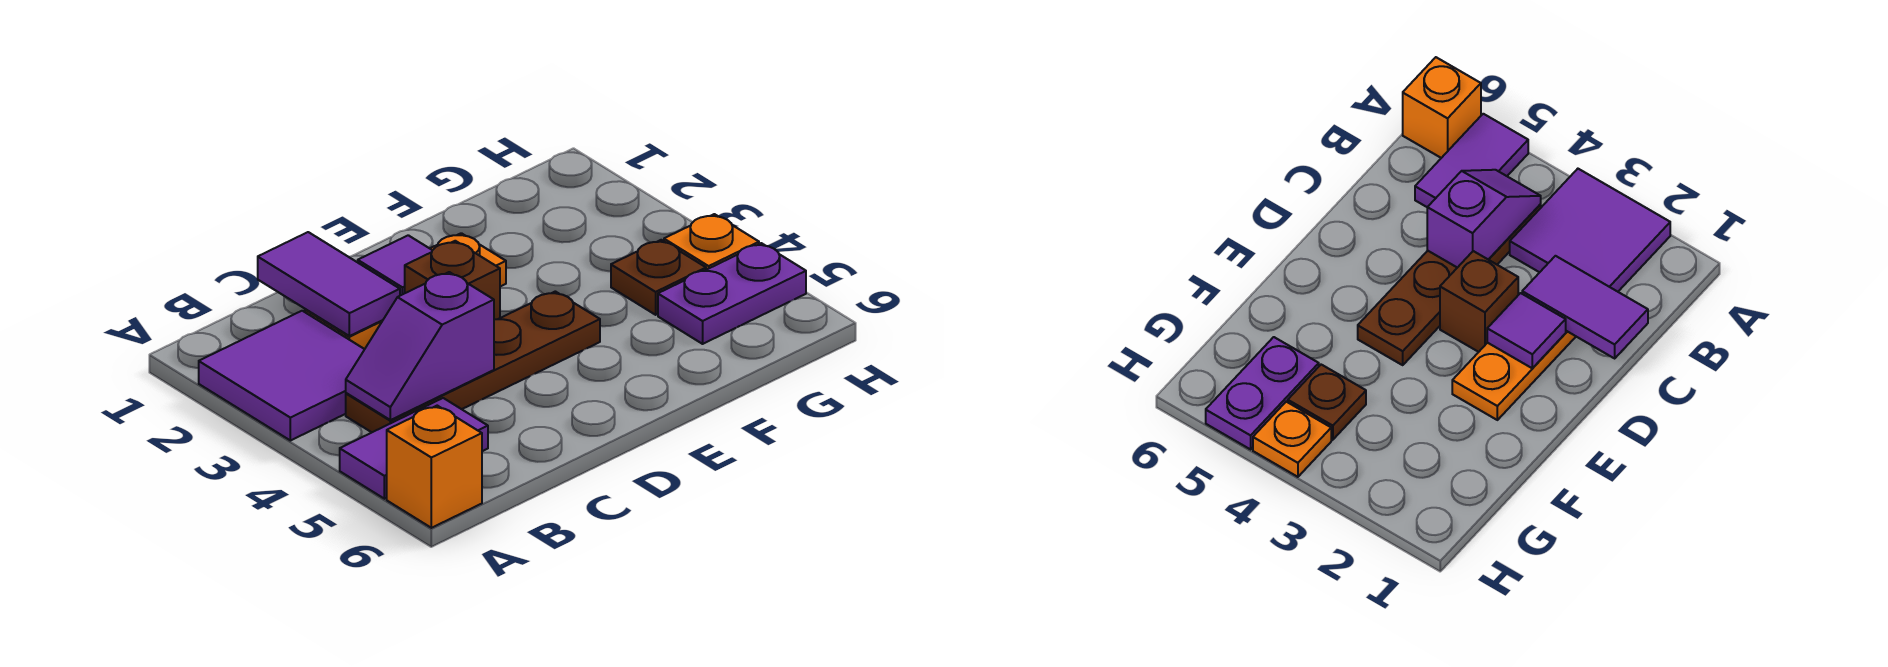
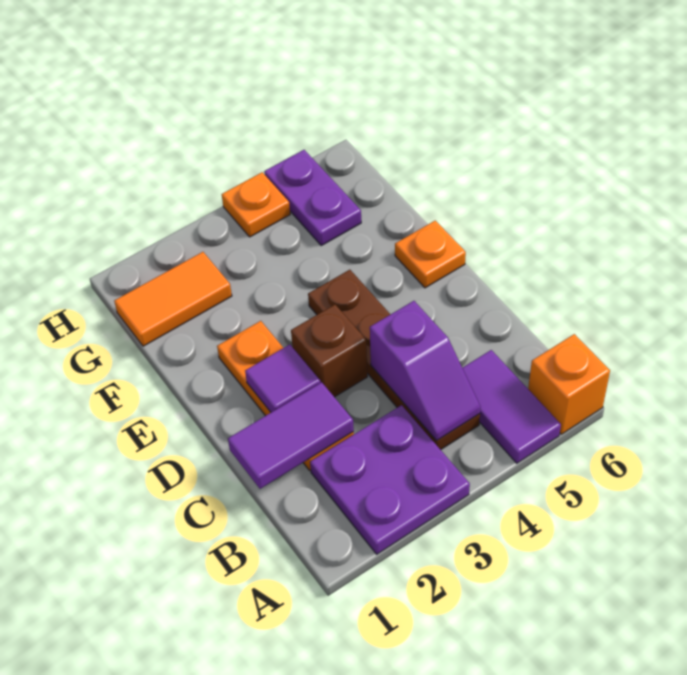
purple tile A2:B3 level 1 -> purple plate A2:B3 level 1
none -> orange plate E6 level 1
none -> orange tile G1:G2 level 1
brown plate G4 level 1 -> none

